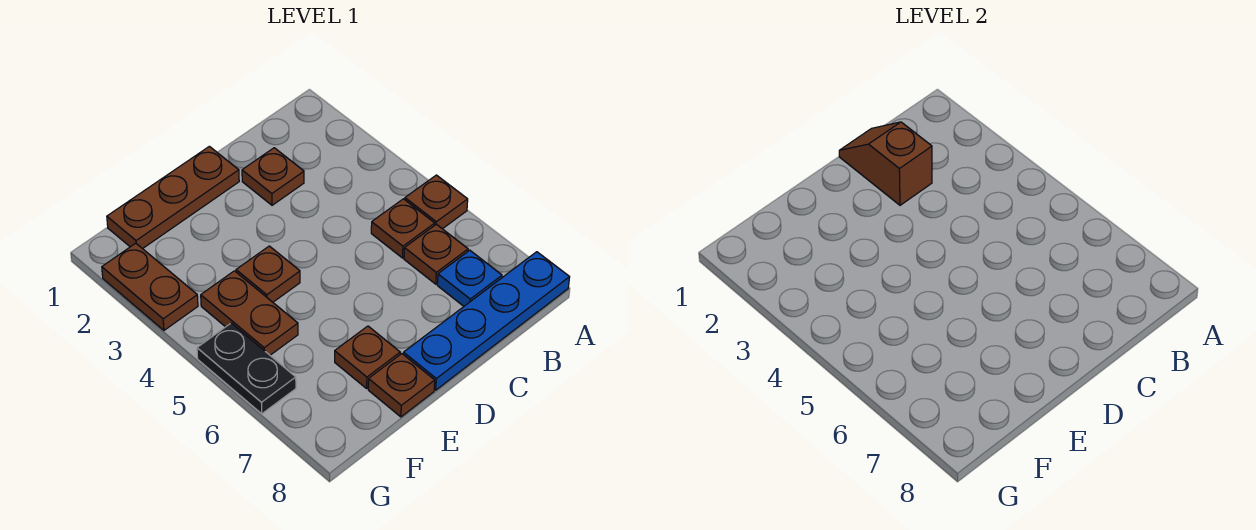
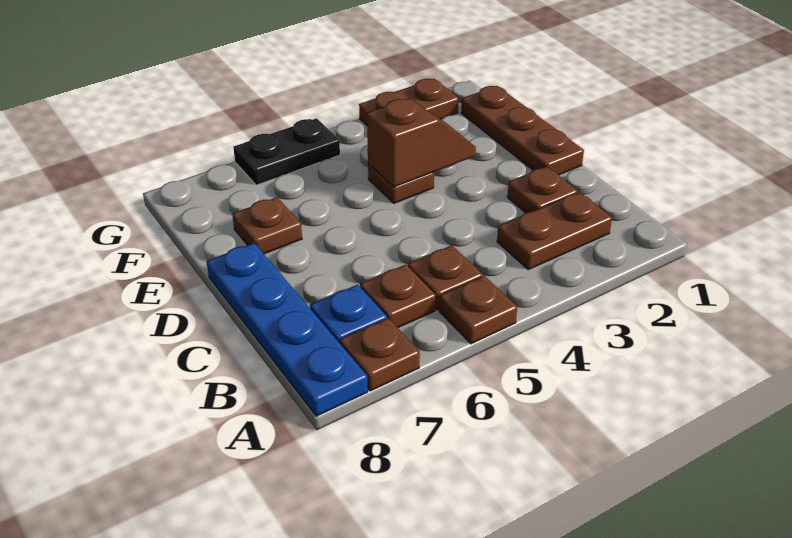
brown slope C1:C2 level 2 top 2 -> brown slope E3:E4 level 2 top 4
brown plate E8 level 1 -> brown plate A7 level 1
brown plate F4:F5 level 1 -> brown plate B2:B3 level 1

